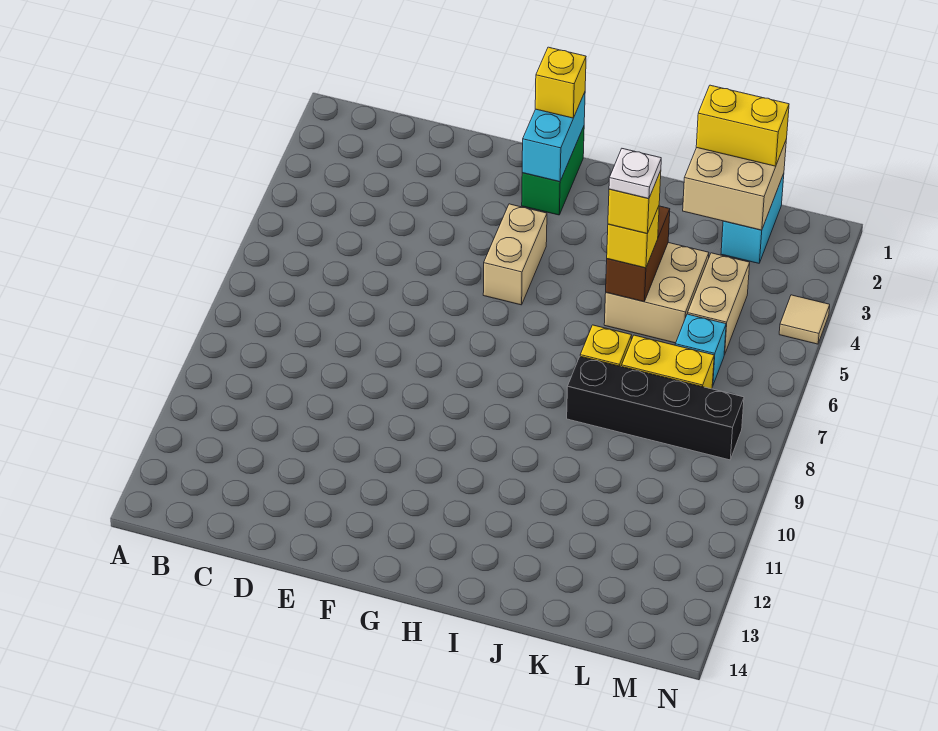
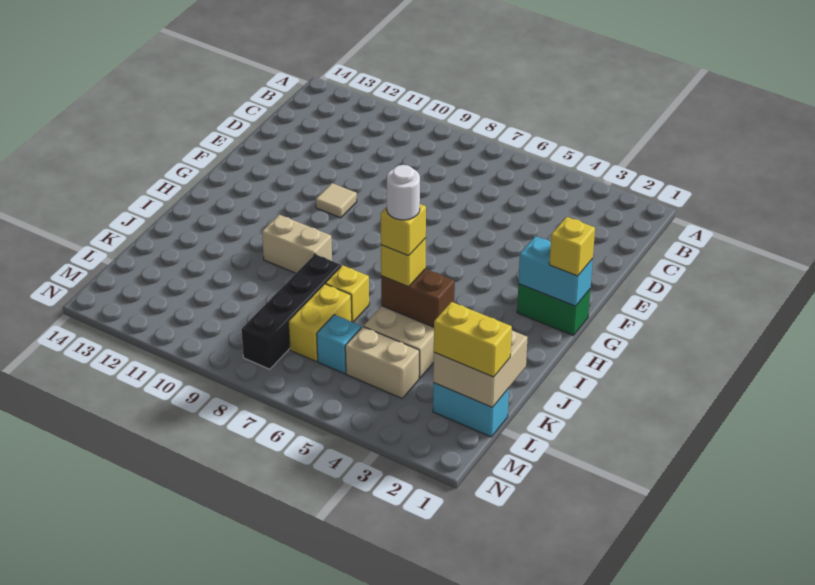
tan brick G4:G5 level 1 -> tan brick I9:I10 level 1
white plate J5 level 5 -> white round brick J5 level 5
yellow brick K1:L1 level 3 -> yellow brick L1:L2 level 3
tan tile N4 level 1 -> tan tile F10 level 1

